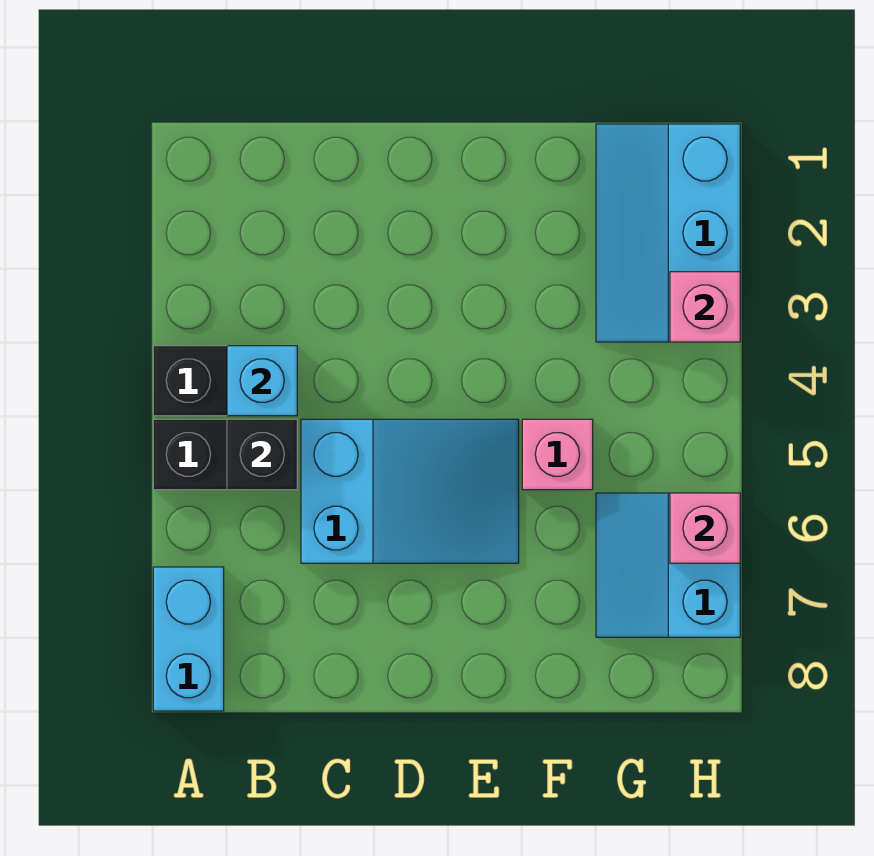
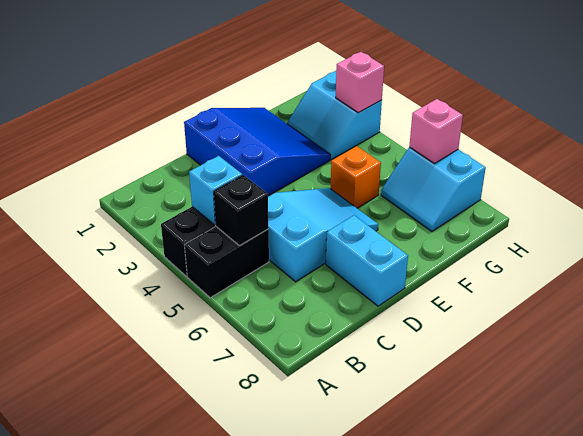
cyan brick A7:A8 level 1 -> cyan brick D7:D8 level 1
none -> blue slope D1:F3 level 1 top D
pink brick F5 level 1 -> orange brick F5 level 1
cyan slope G1:H3 level 1 top H -> cyan slope G2:H3 level 1 top H

